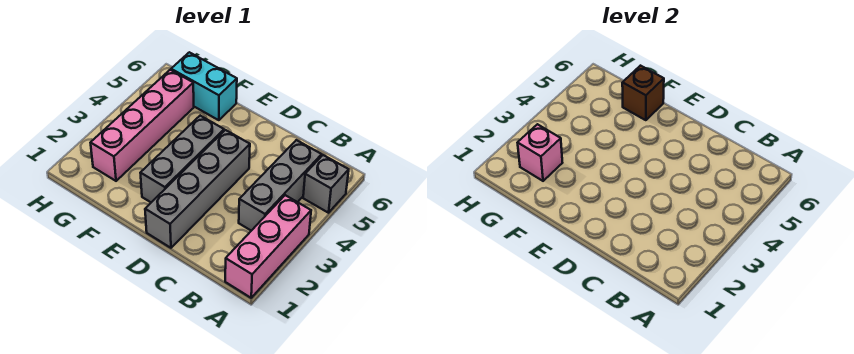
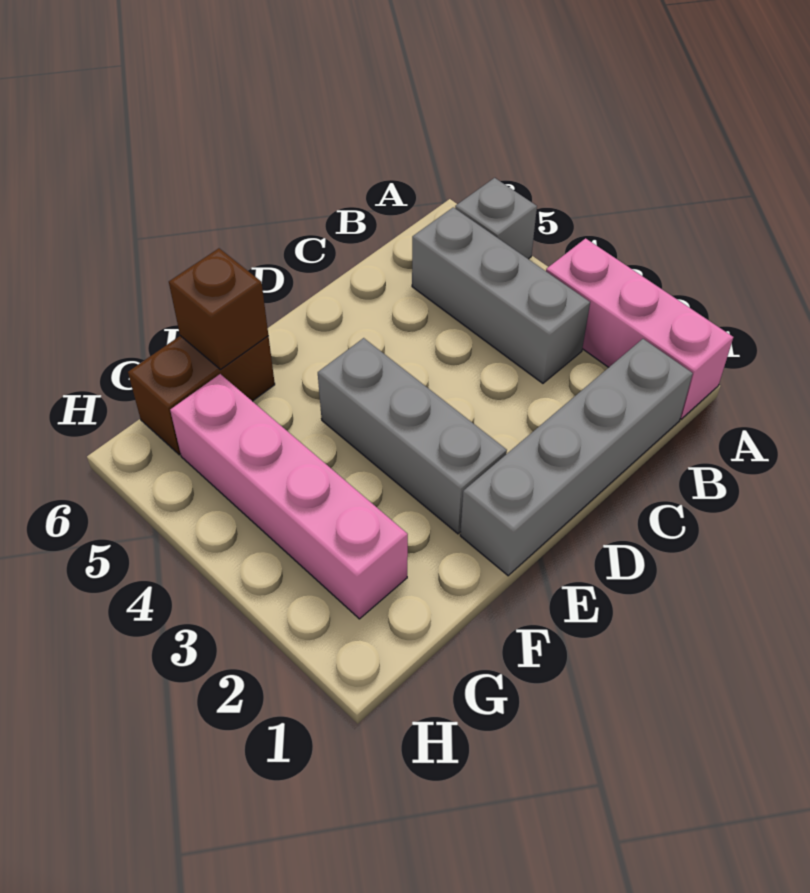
grey brick D1:D4 level 1 -> grey brick B1:E1 level 1
cyan brick F6:G6 level 1 -> brown brick F6:G6 level 1
pink brick G2 level 2 -> none

